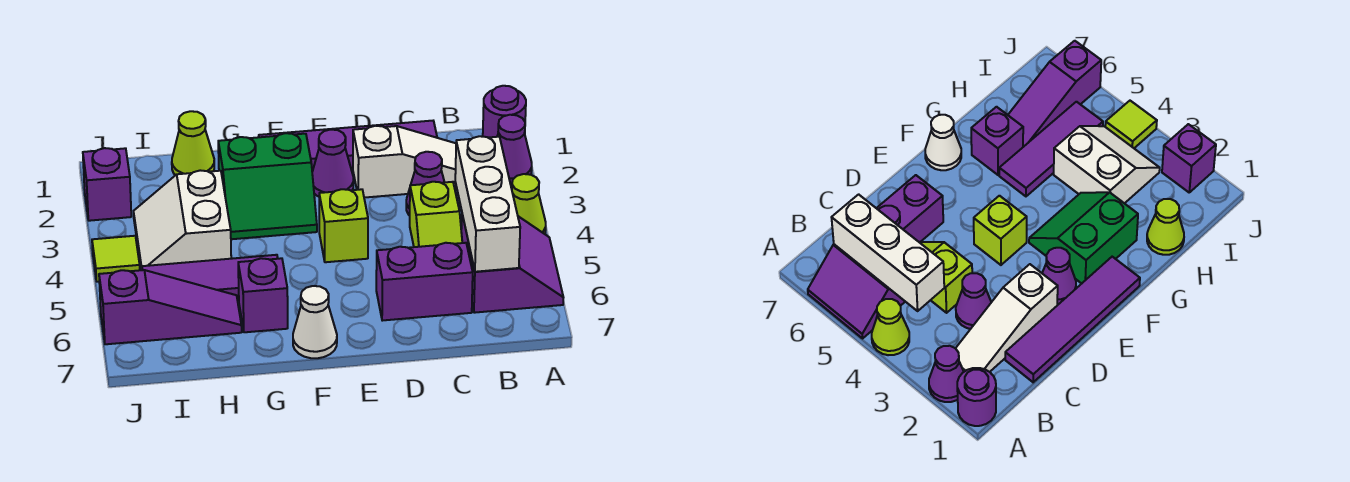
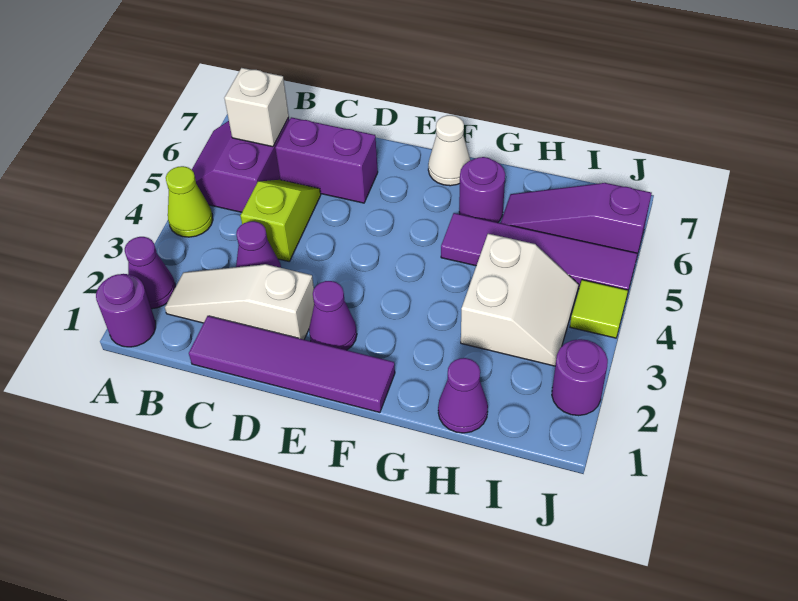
white brick B4:B6 level 2 -> white brick B6 level 2
lime brick E4 level 1 -> none
green slope F2:G3 level 1 top 2 -> none
purple tile G5:I5 level 1 -> purple tile G5:J5 level 1
purple brick G6 level 1 -> purple round brick G6 level 1
lime cone H1 level 1 -> purple cone H1 level 1
purple brick J2 level 1 -> purple round brick J2 level 1

